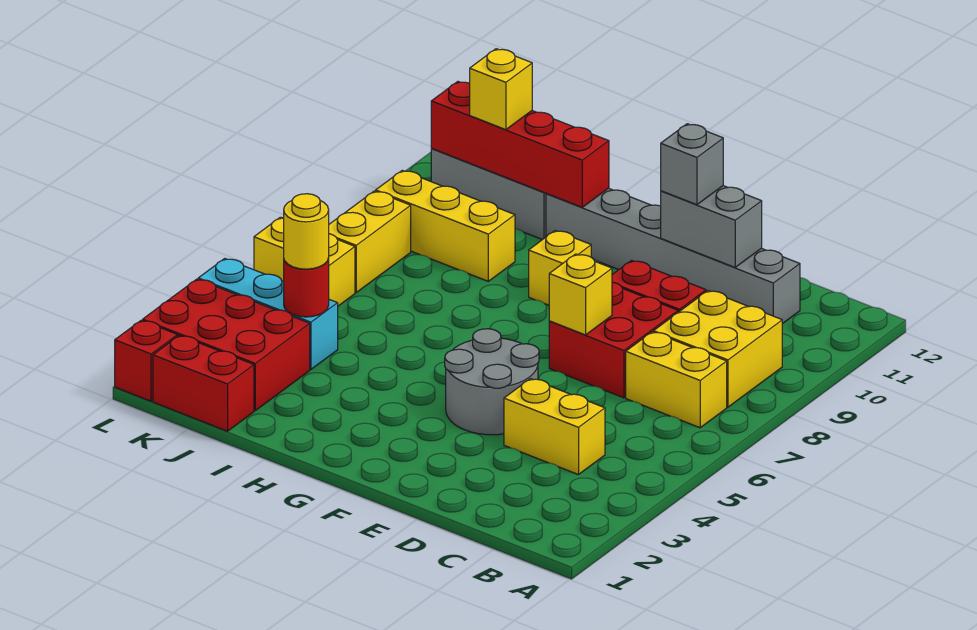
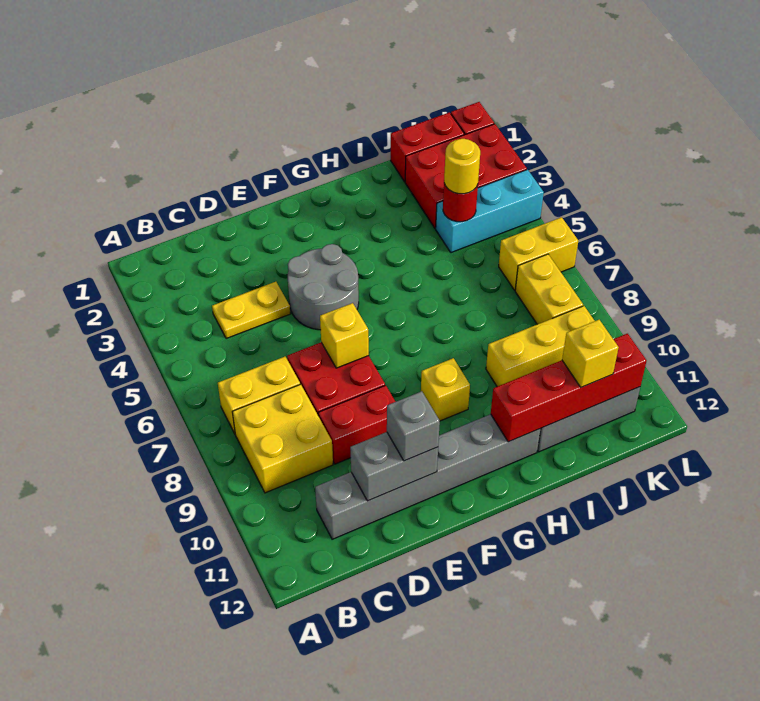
yellow brick C4:D4 level 1 -> yellow plate C4:D4 level 1

